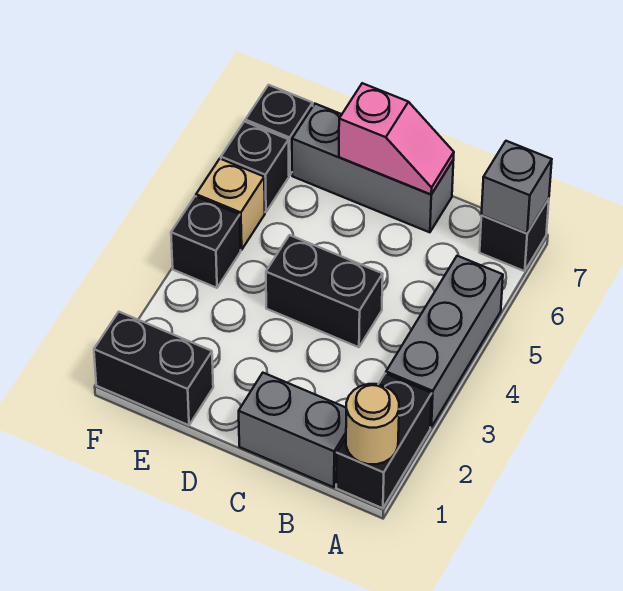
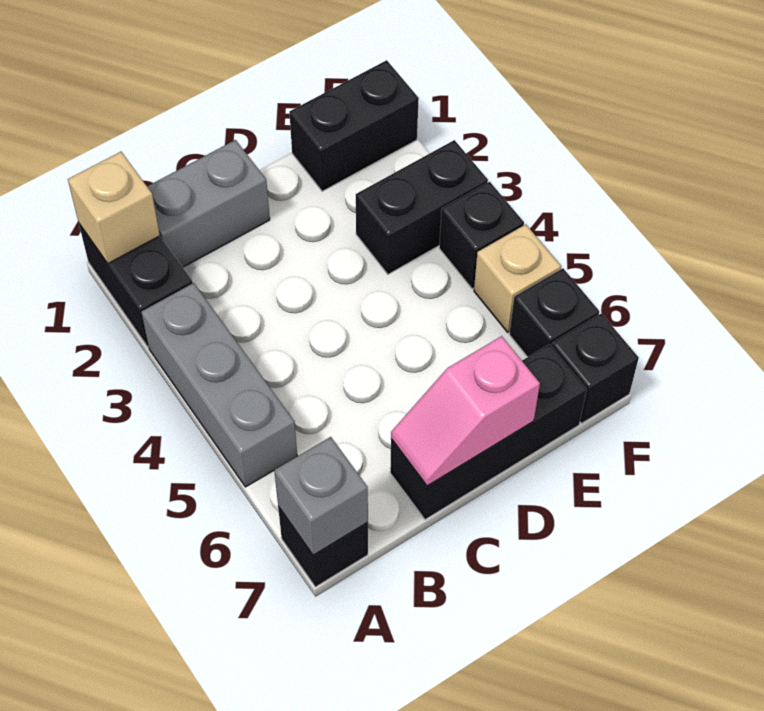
tan round brick A1 level 2 -> tan brick A1 level 2
black brick C4:D4 level 1 -> black brick E3:F3 level 1
grey brick C7:E7 level 1 -> black brick C7:E7 level 1

